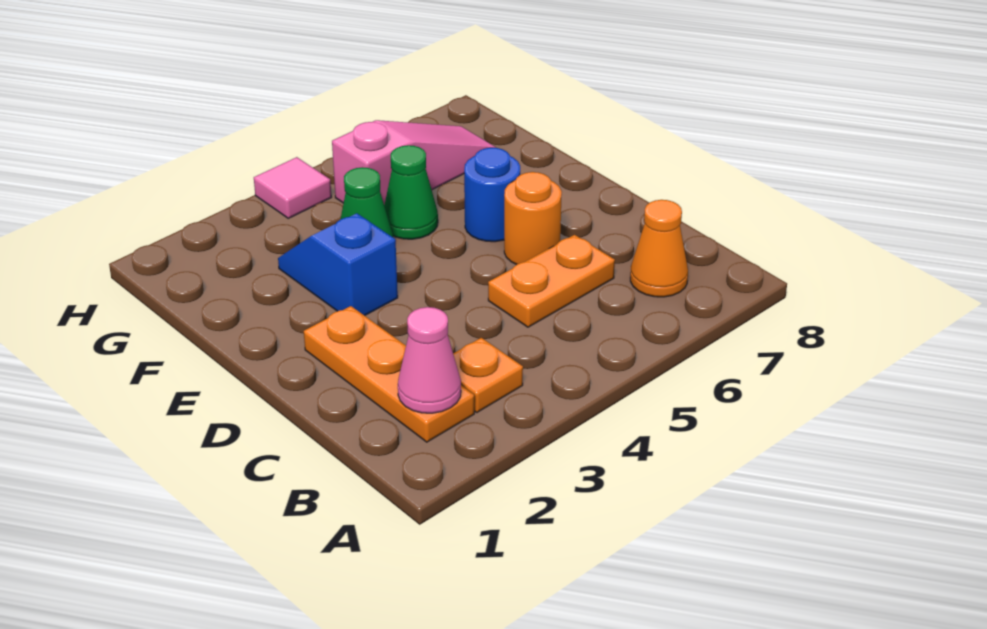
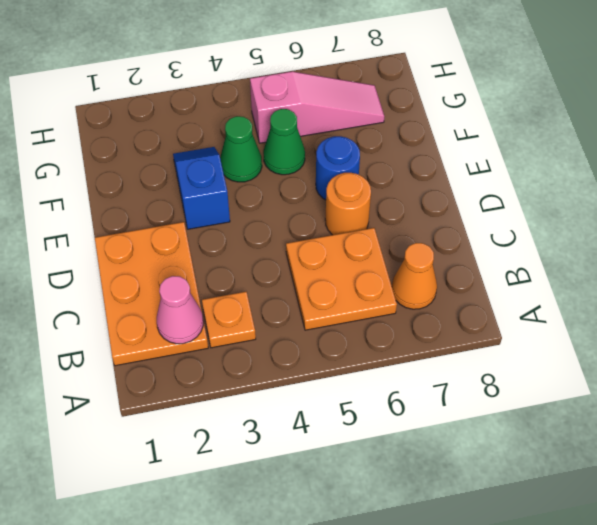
orange plate B2:D2 level 1 -> orange plate B1:D2 level 1
orange plate C5:C6 level 1 -> orange plate B5:C6 level 1
pink tile H4 level 1 -> none

